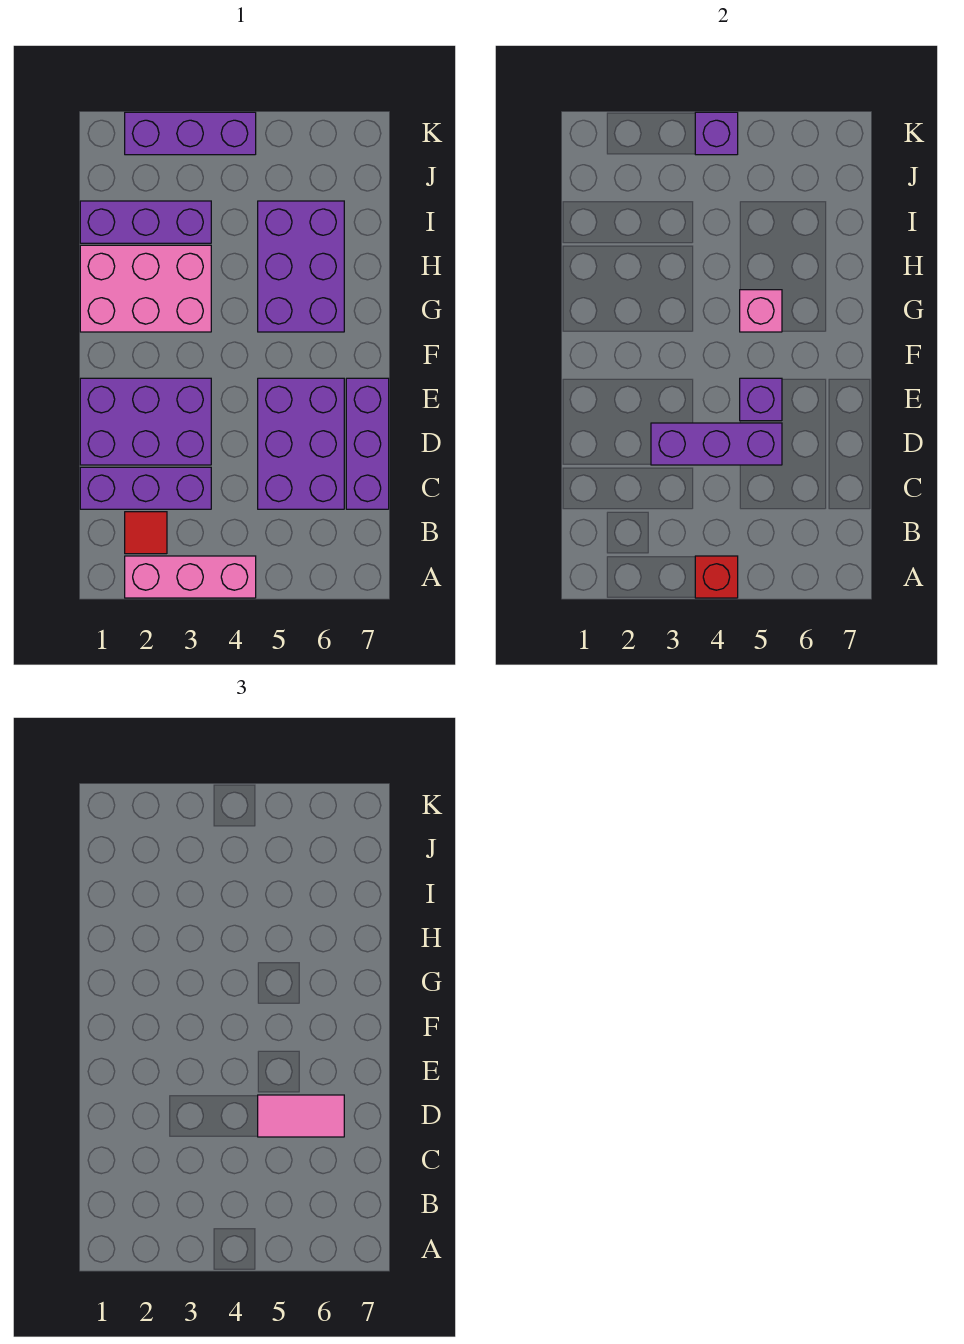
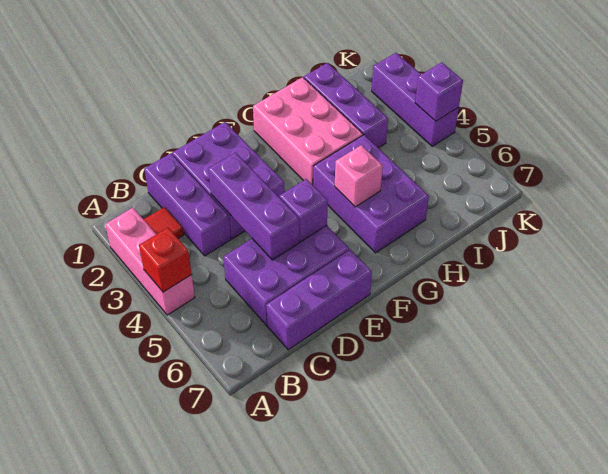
pink tile D5:D6 level 3 -> none
purple brick G5:I6 level 1 -> purple brick G4:H6 level 1

